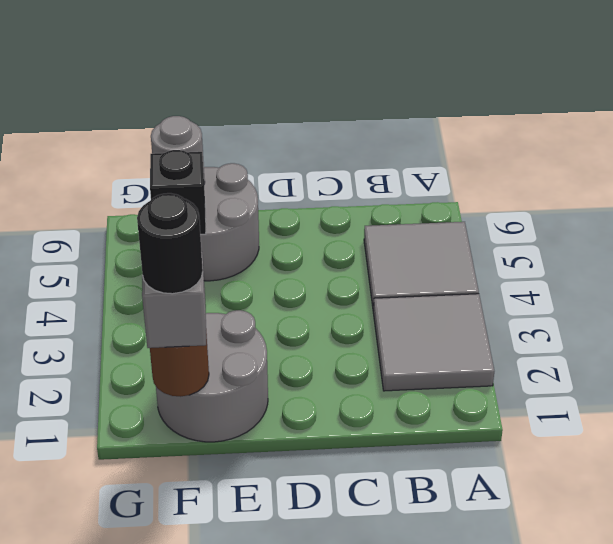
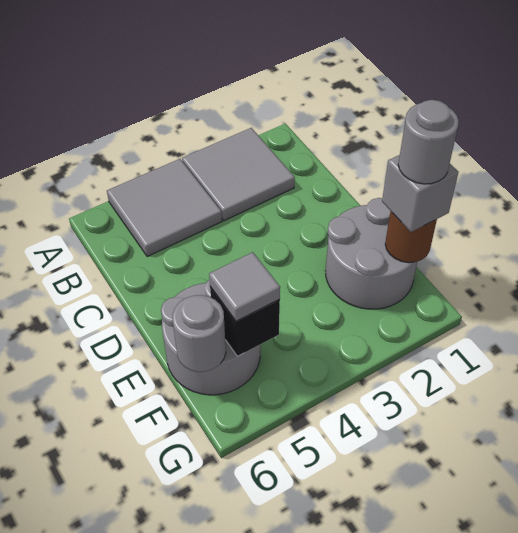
black round brick F1 level 4 -> grey round brick F1 level 4
none -> grey tile F5 level 3

